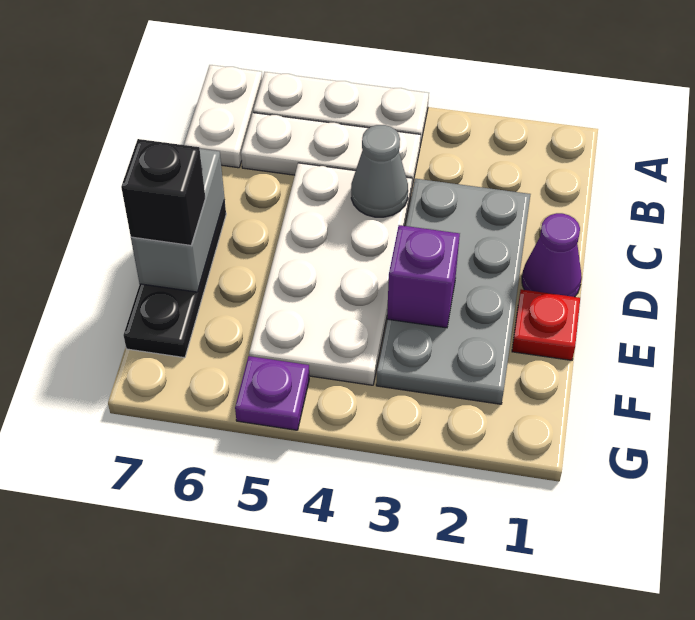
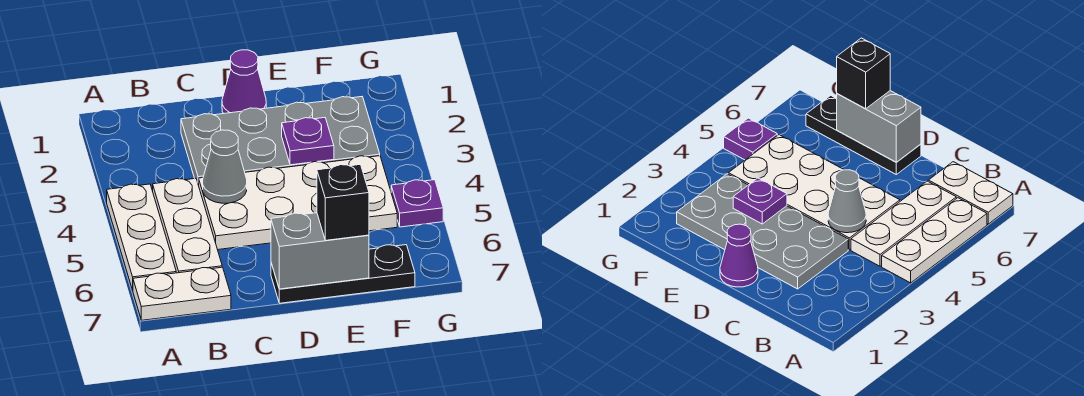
red plate E1 level 1 -> none
purple brick E3 level 2 -> purple plate E3 level 2

